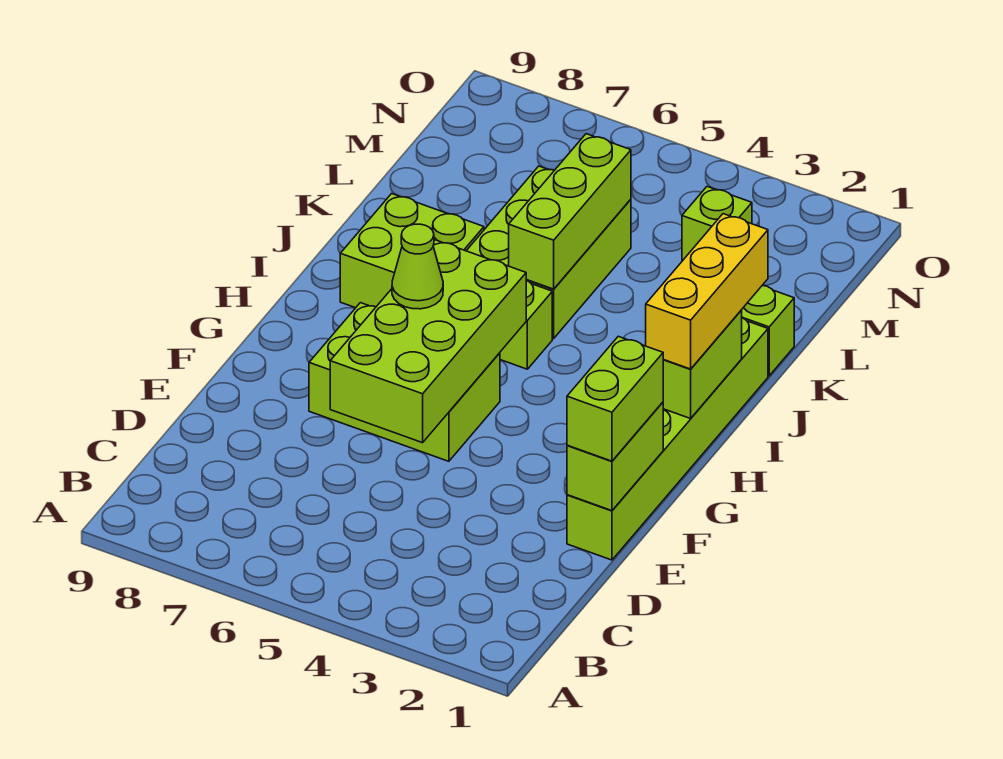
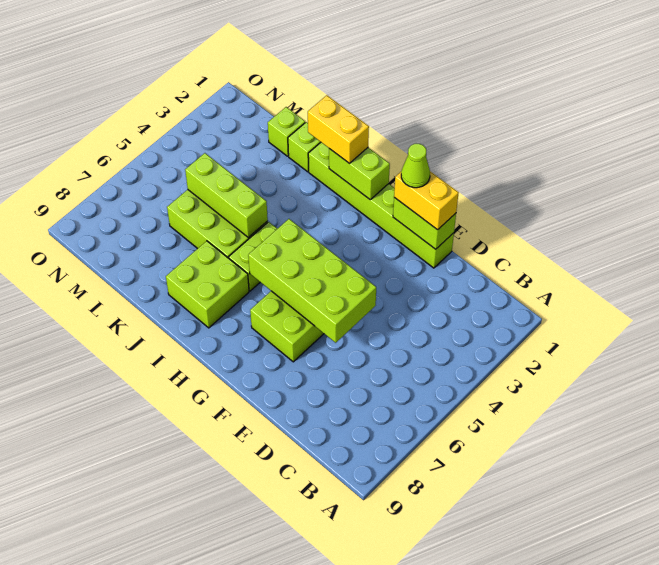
lime brick E1:F1 level 3 -> yellow brick E1:F1 level 3
lime cone G6 level 3 -> lime cone F1 level 4
yellow brick H1:J1 level 3 -> yellow brick I1:J1 level 3
lime brick M3 level 1 -> lime brick L1 level 1

